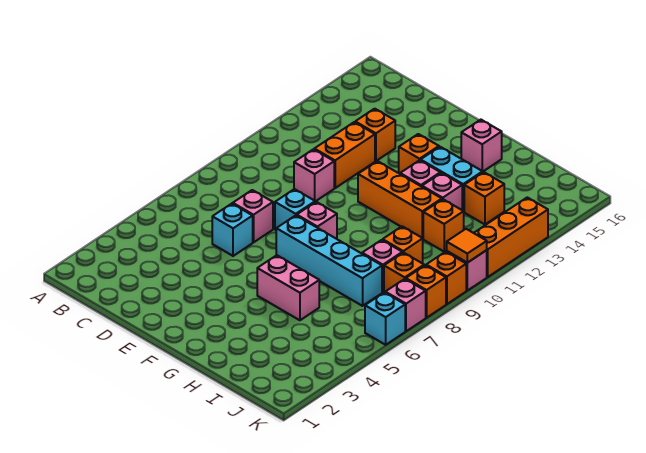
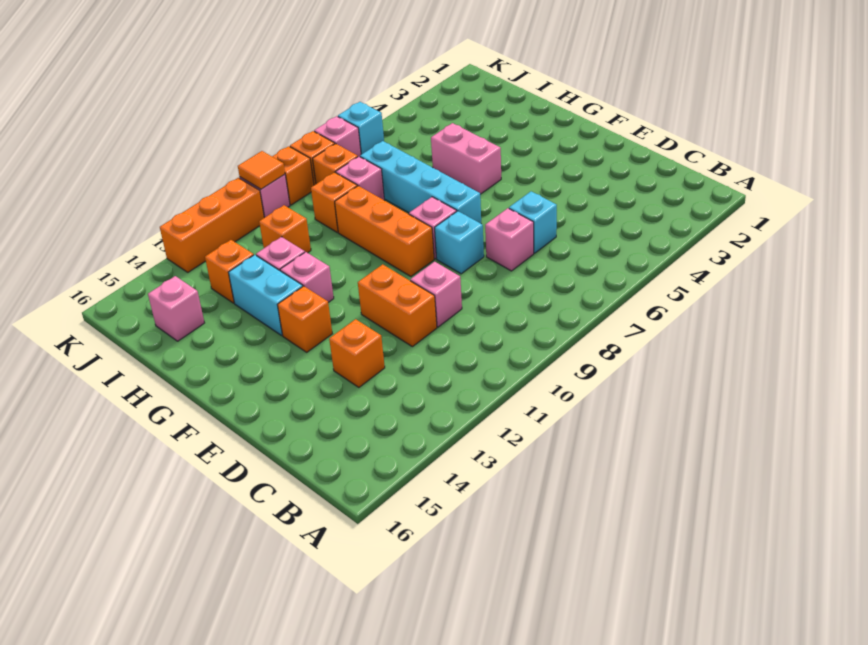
orange brick D11:D12 level 1 -> orange brick D11:E11 level 1
orange brick F11:H11 level 1 -> orange brick F9:H9 level 1
pink brick G15 level 1 -> pink brick I15 level 1

